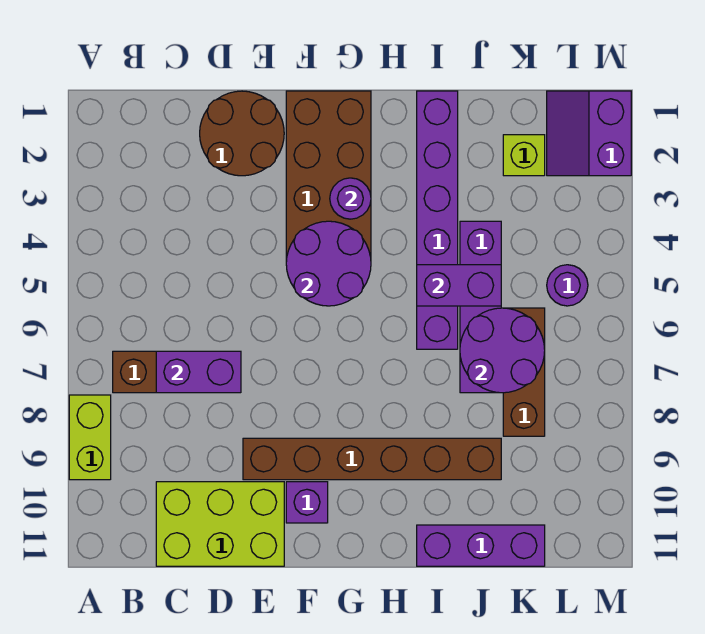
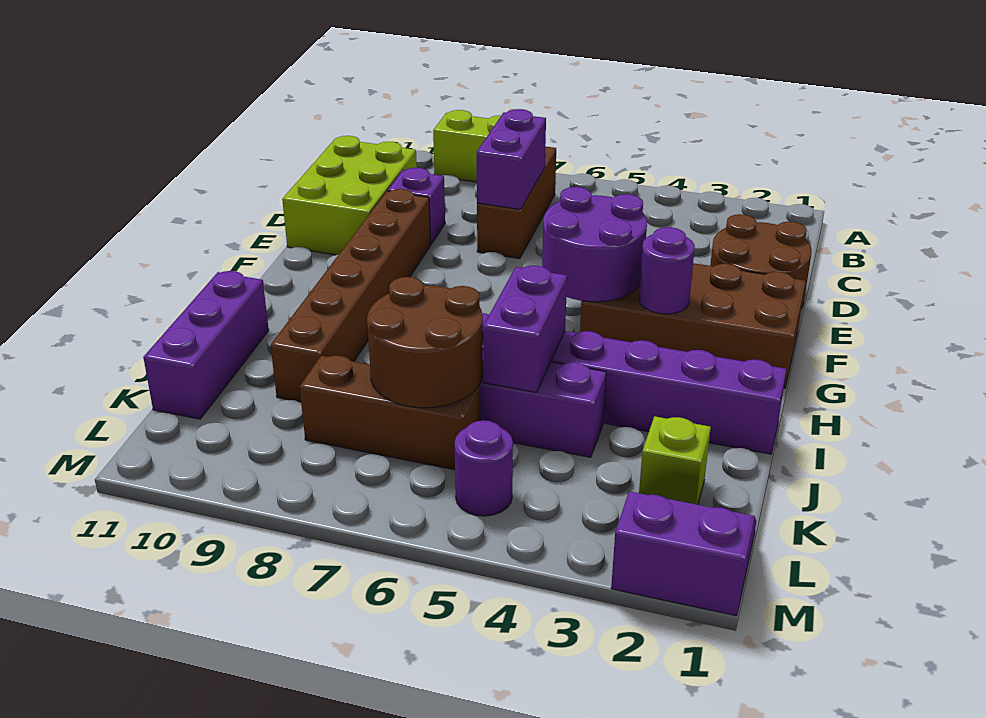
purple brick F10 level 1 -> purple brick D9 level 1
purple round brick J6:K7 level 2 -> brown round brick J6:K7 level 2

